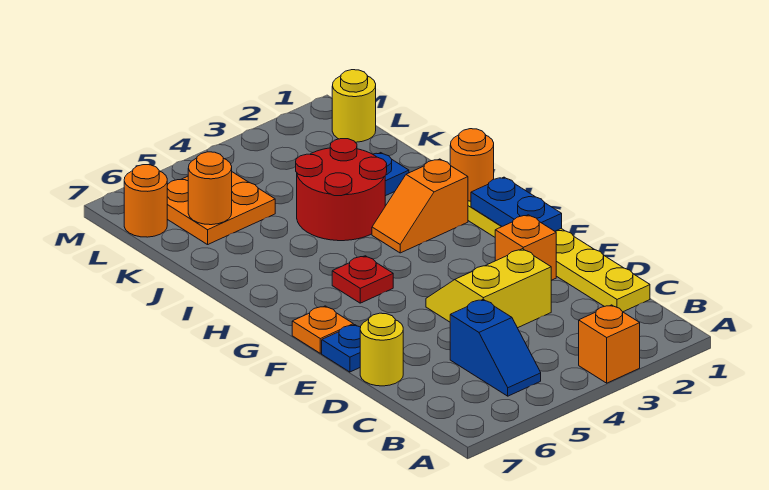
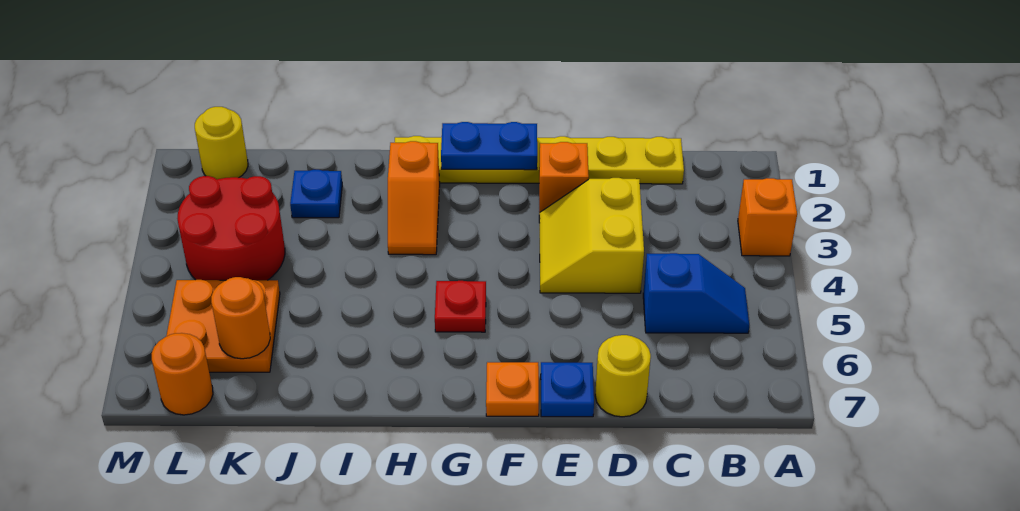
orange round brick H1 level 2 -> none
red round brick I3:J4 level 1 -> red round brick K3:L4 level 1

